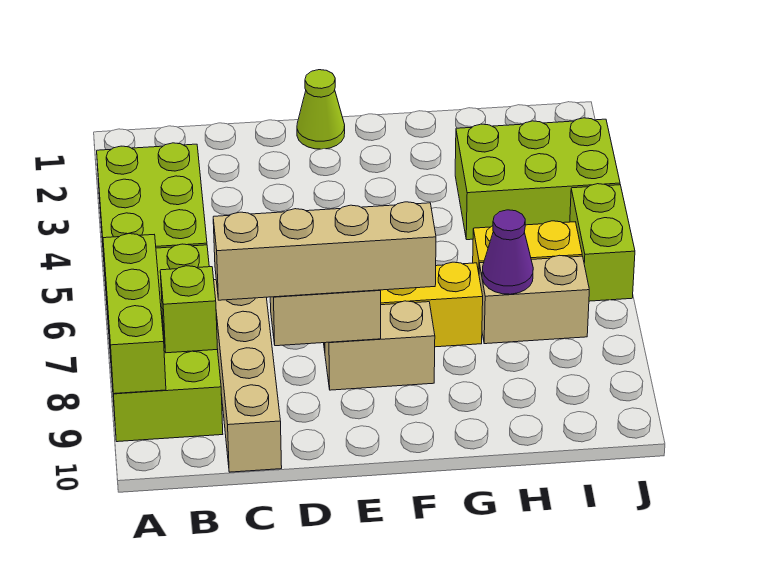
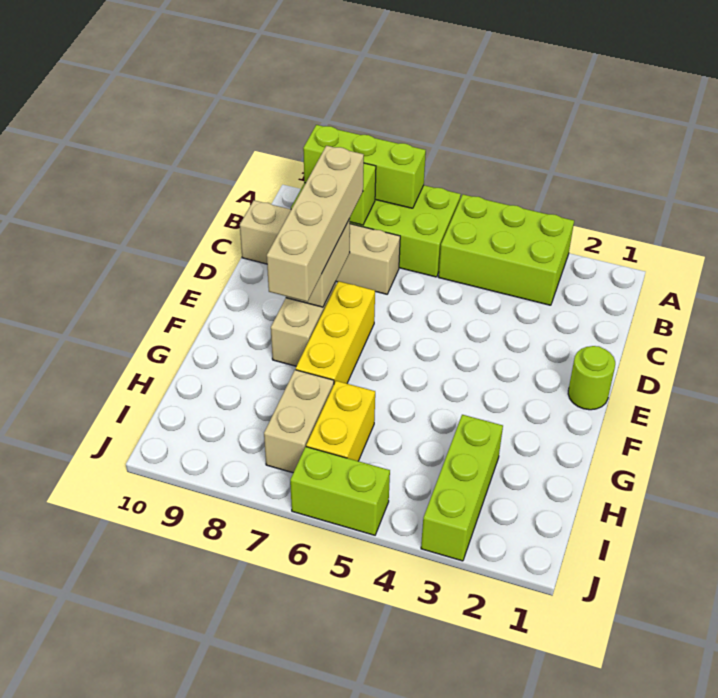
lime cone E1 level 1 -> lime round brick E1 level 1
lime brick H3:J4 level 1 -> lime brick H3:J3 level 1
purple cone H7 level 2 -> none

